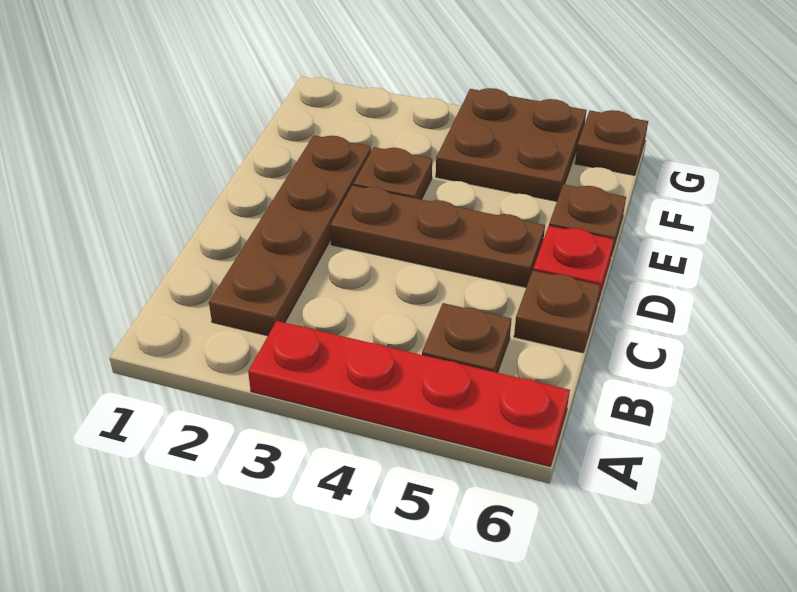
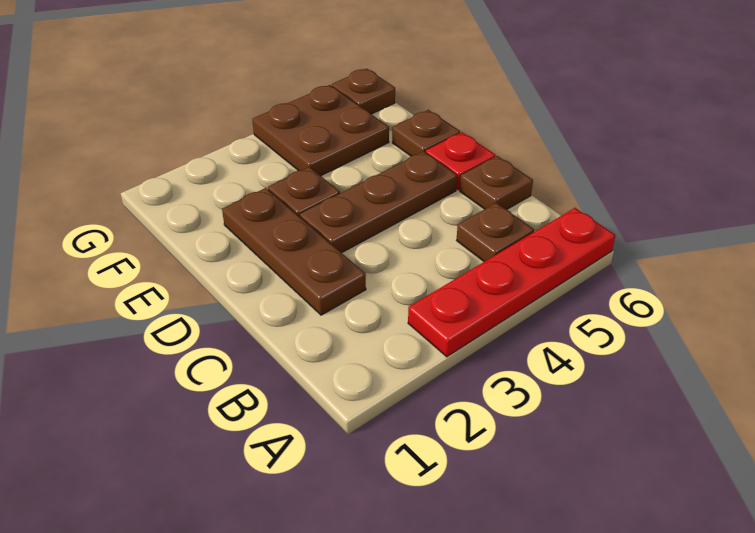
brown plate B2:E2 level 1 -> brown plate C2:E2 level 1

